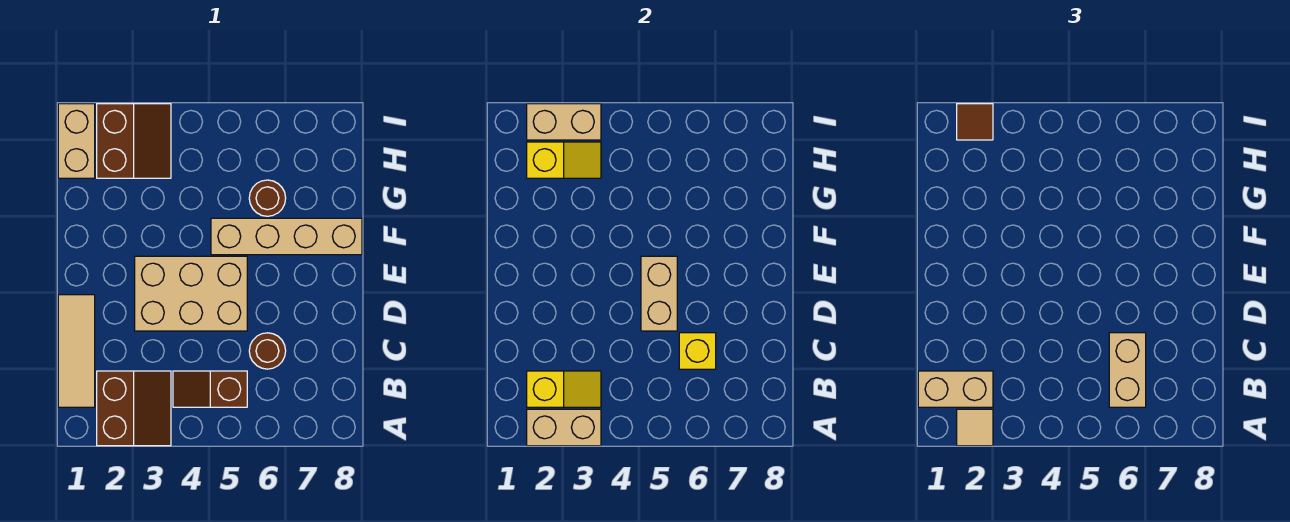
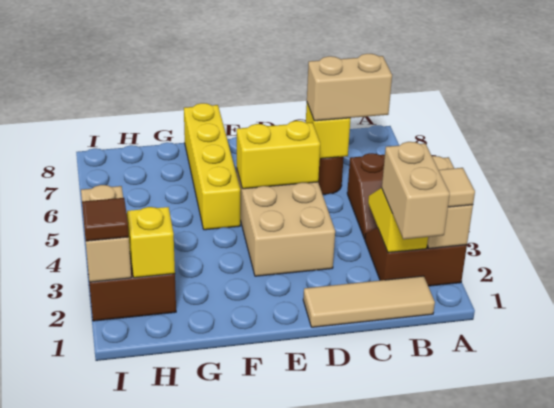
tan brick D5:E5 level 2 -> yellow brick D5:E5 level 2
tan brick F5:F8 level 1 -> yellow brick F5:F8 level 1
brown round brick G6 level 1 -> none
tan brick H1:I1 level 1 -> none

